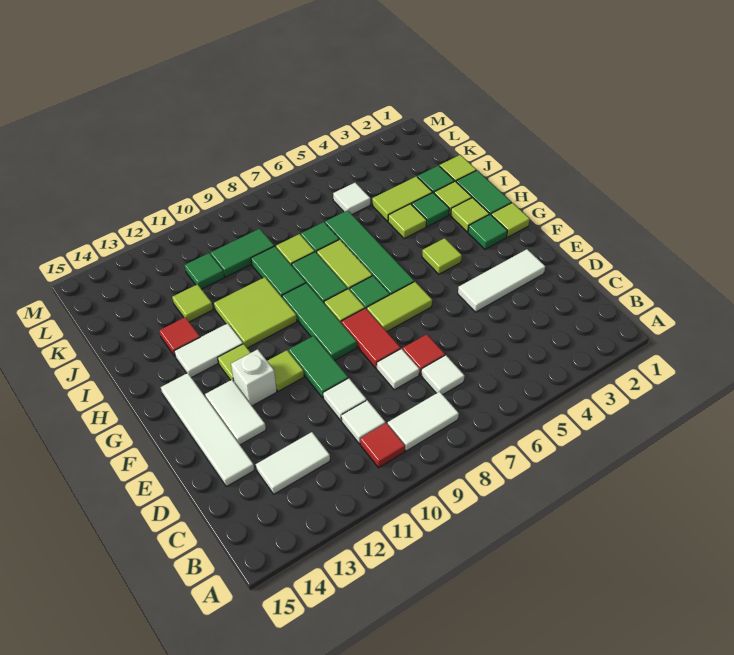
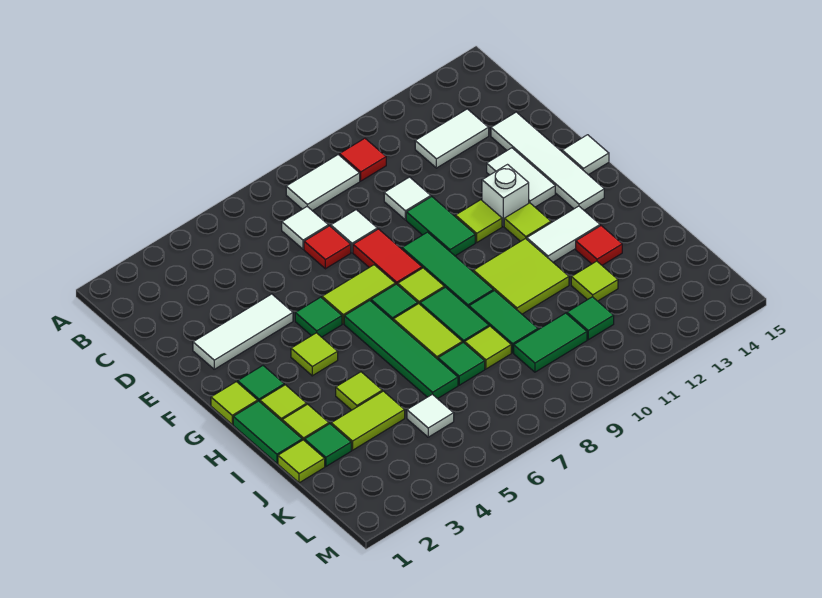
white tile C10 level 1 -> white tile F15 level 1
green tile I3 level 1 -> green tile F5 level 1

